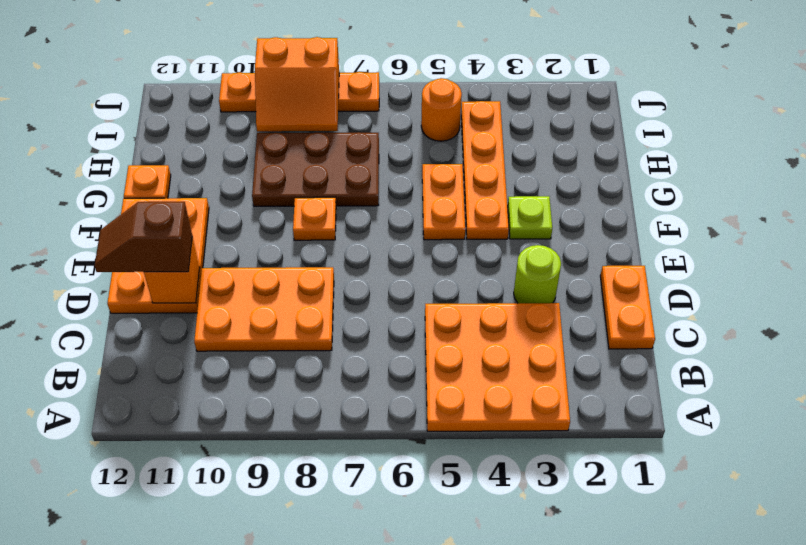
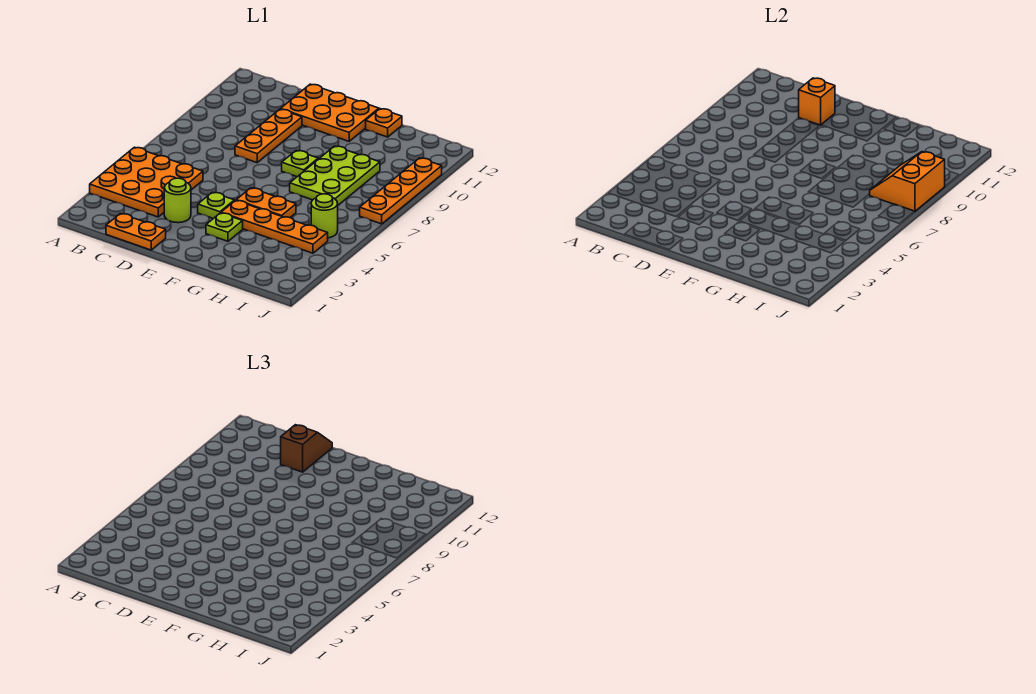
orange plate C8:D10 level 1 -> orange plate D8:D10 level 1
none -> lime plate E4 level 1
orange plate F8 level 1 -> lime plate F8 level 1
brown plate G7:H9 level 1 -> lime plate G7:H9 level 1
orange round brick I5 level 1 -> lime round brick I5 level 1

